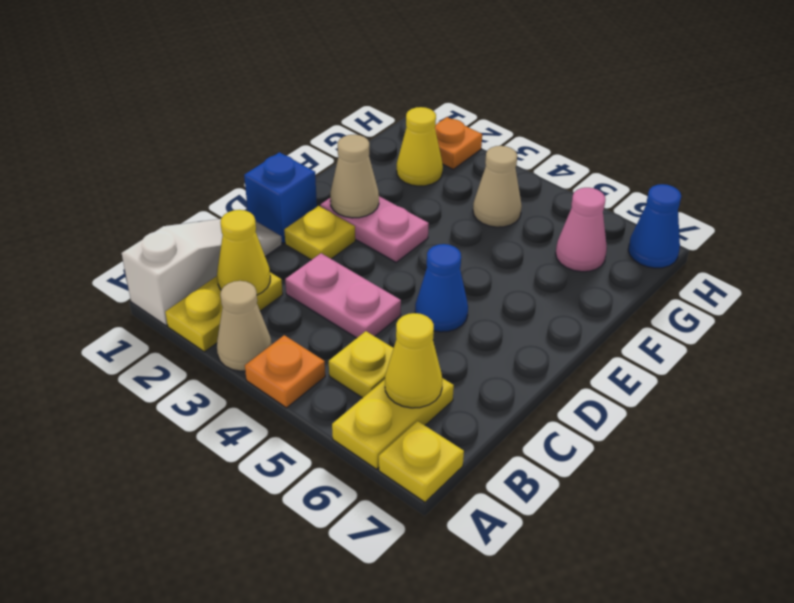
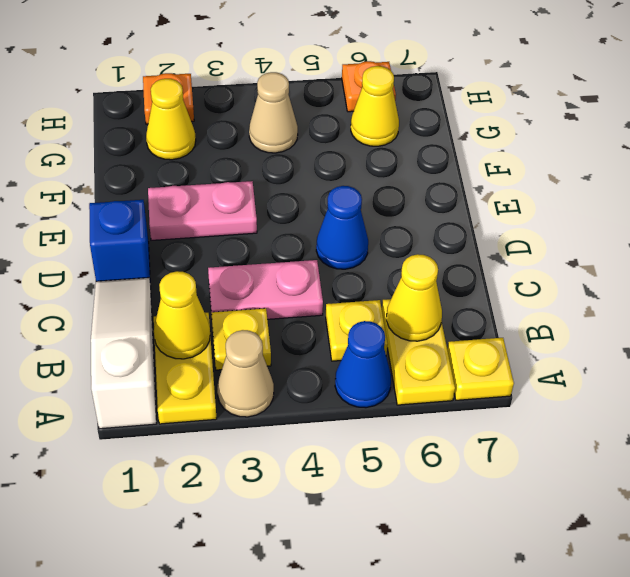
orange plate A4 level 1 -> orange plate H6 level 1
yellow plate D2 level 1 -> yellow plate B3 level 1
tan cone E2 level 2 -> none
pink cone G6 level 1 -> yellow cone G6 level 1
blue cone H7 level 1 -> blue cone A5 level 1

